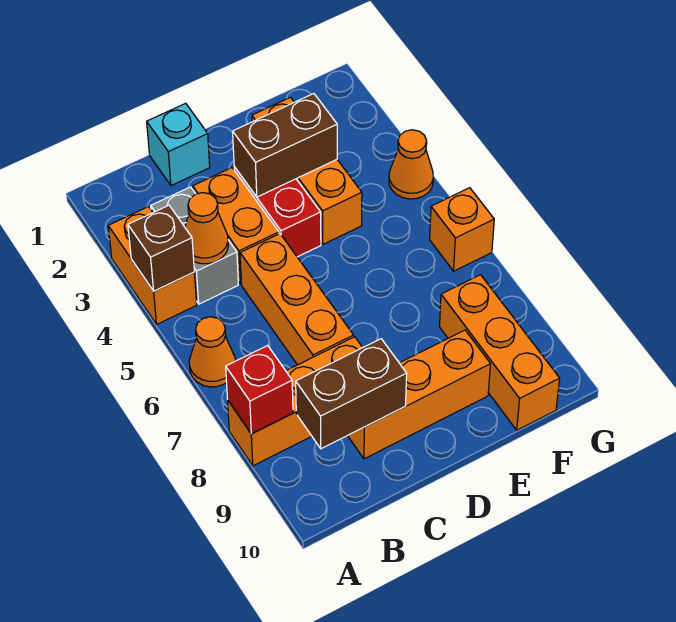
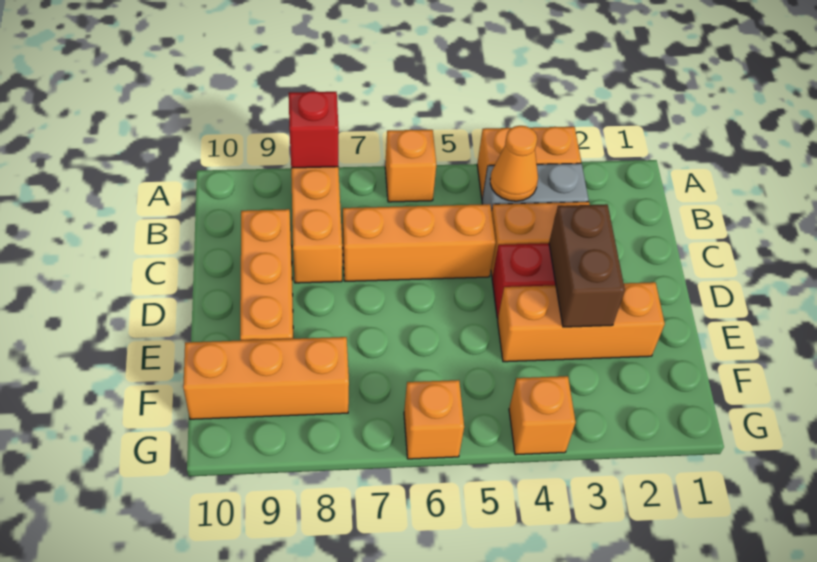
brown brick A4 level 2 -> none
orange cone A6 level 1 -> orange brick A6 level 1
brown brick B9:C9 level 2 -> none
cyan brick C1 level 1 -> none
orange cone G4 level 1 -> orange brick G4 level 1

